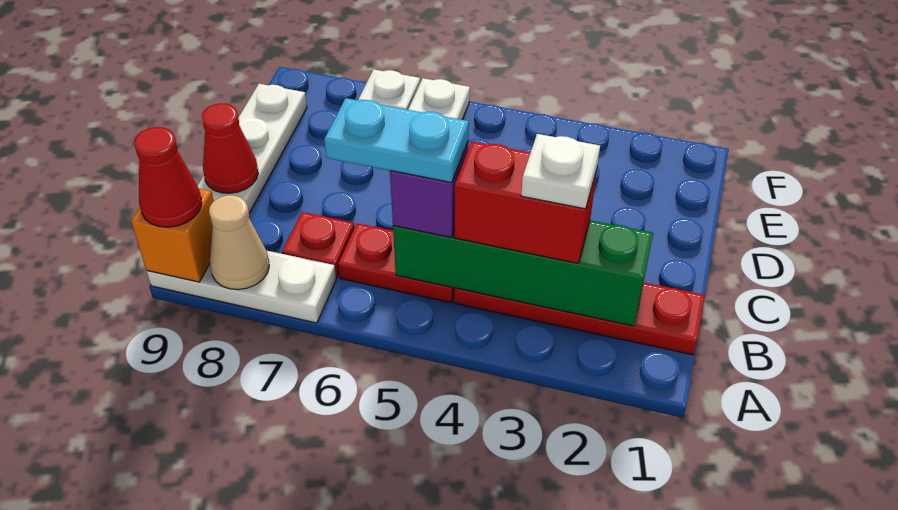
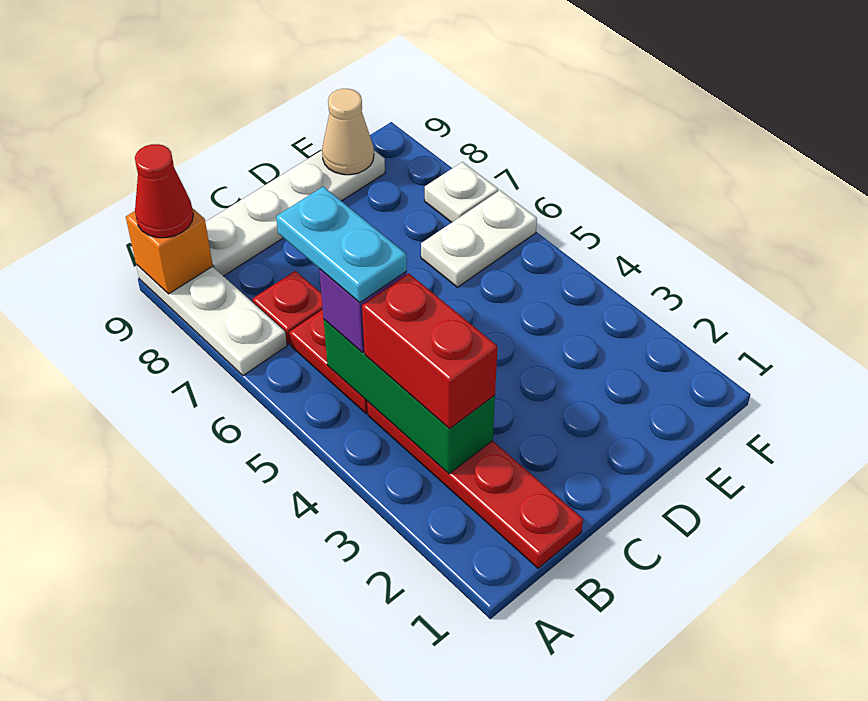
tan cone A8 level 2 -> tan cone E9 level 2
green brick B2:B5 level 2 -> green brick B3:B5 level 2
white plate B3 level 4 -> none
red cone C9 level 2 -> none

